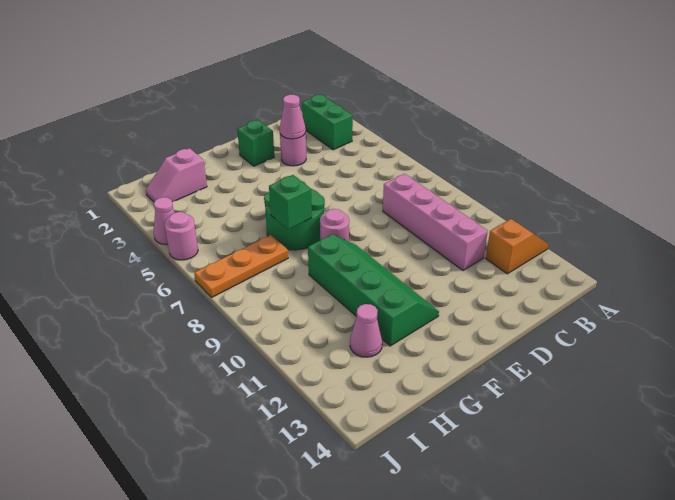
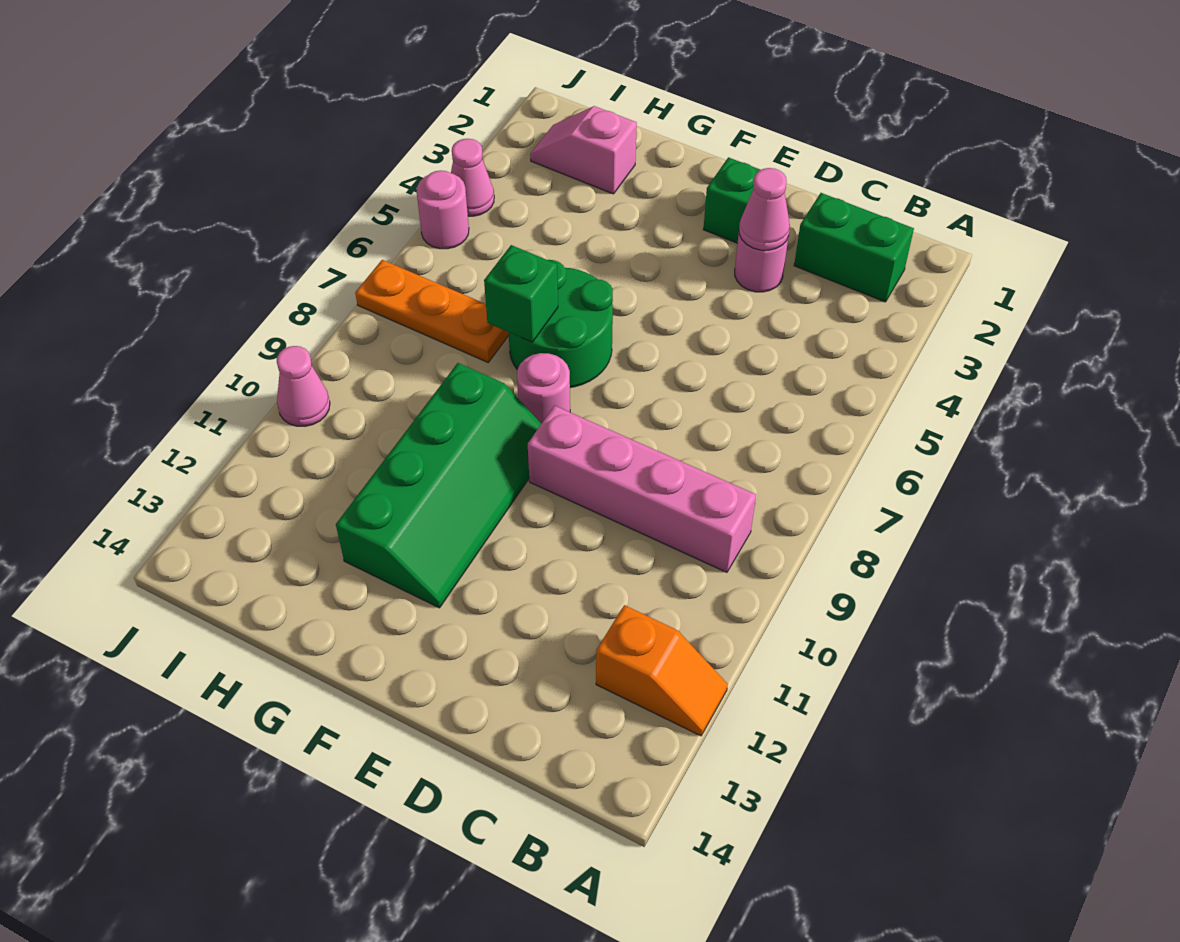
green brick B2:B3 level 1 -> green brick B2:C2 level 1
pink brick C8:C11 level 1 -> pink brick B9:E9 level 1
pink cone H12 level 1 -> pink cone J10 level 1

